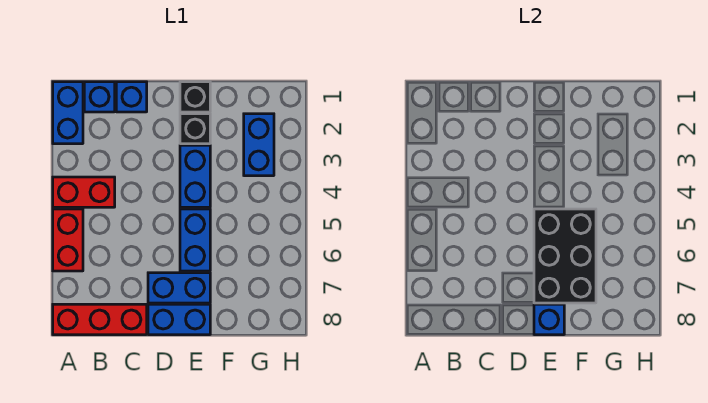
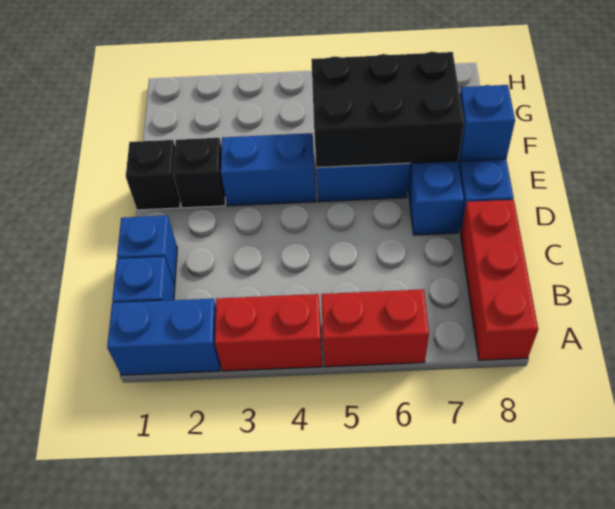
red brick A4:B4 level 1 -> red brick A3:A4 level 1
blue brick G2:G3 level 1 -> none

